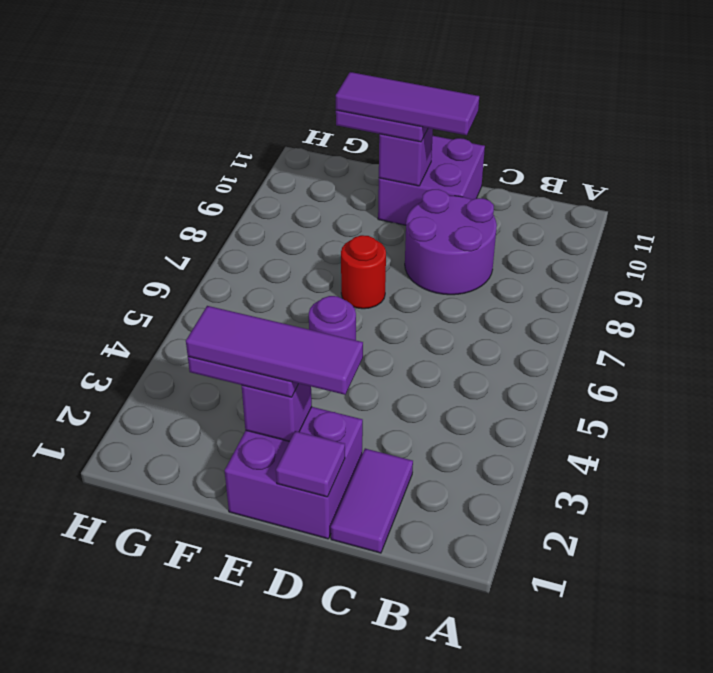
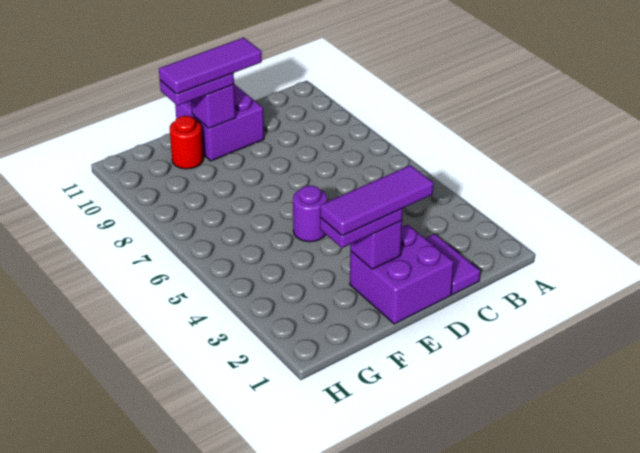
purple round brick C8:D9 level 1 -> none
purple tile D1 level 2 -> none
red round brick E7 level 1 -> red round brick F10 level 1

